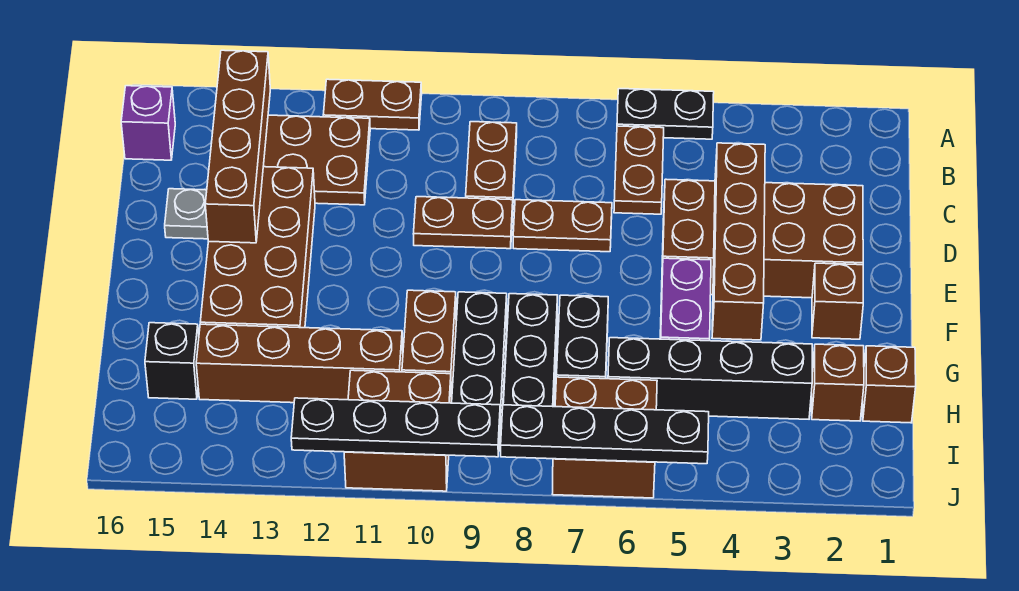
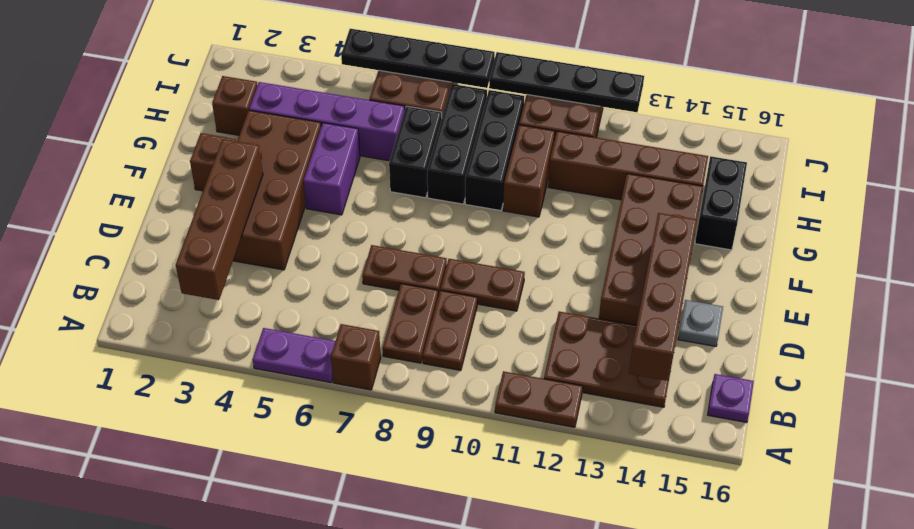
black plate A5:A6 level 1 -> purple plate A5:A6 level 1
brown plate B6:C6 level 1 -> brown plate B8:C8 level 1
purple brick B16 level 1 -> purple plate B16 level 1
brown brick D2:E5 level 1 -> brown brick D3:G4 level 1
brown brick D4:G4 level 2 -> brown brick B3:E3 level 2
brown brick H1 level 1 -> brown brick A7 level 1
black brick H3:H6 level 1 -> purple brick H3:H6 level 1
black brick H15 level 1 -> black brick G15:H15 level 1

